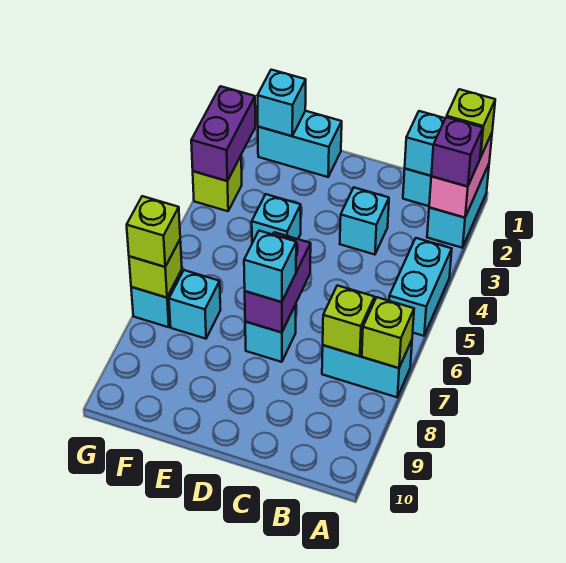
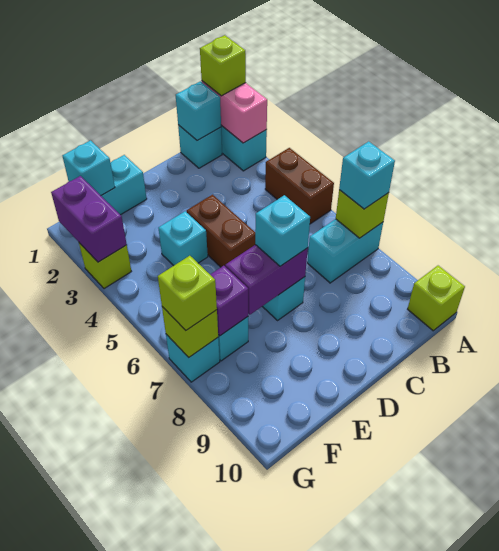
purple brick A2 level 3 -> purple brick F7 level 2
cyan brick A4:A5 level 1 -> brown brick A4:A5 level 1
lime brick B7 level 2 -> lime brick A10 level 1
cyan brick C3 level 1 -> cyan brick A7 level 3
none -> brown brick D4:D5 level 1
purple brick D6:D7 level 2 -> purple brick D7:E7 level 2

